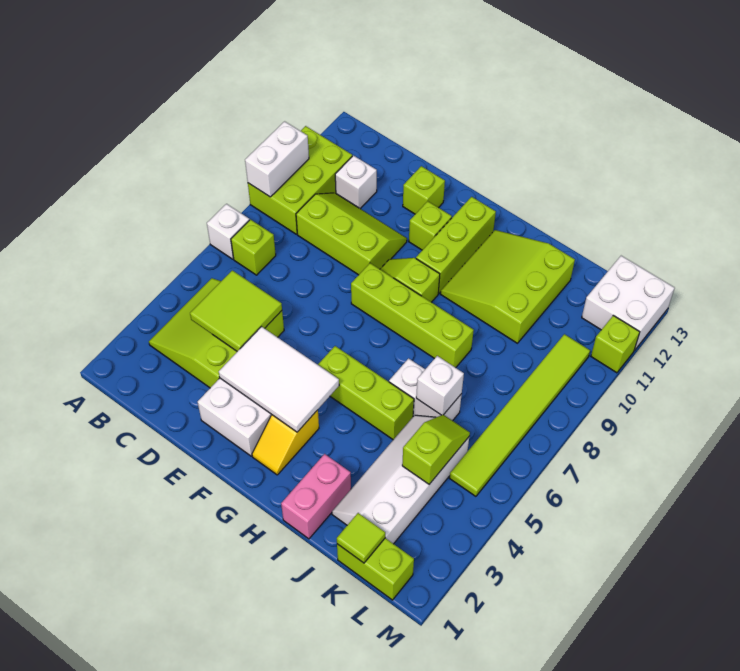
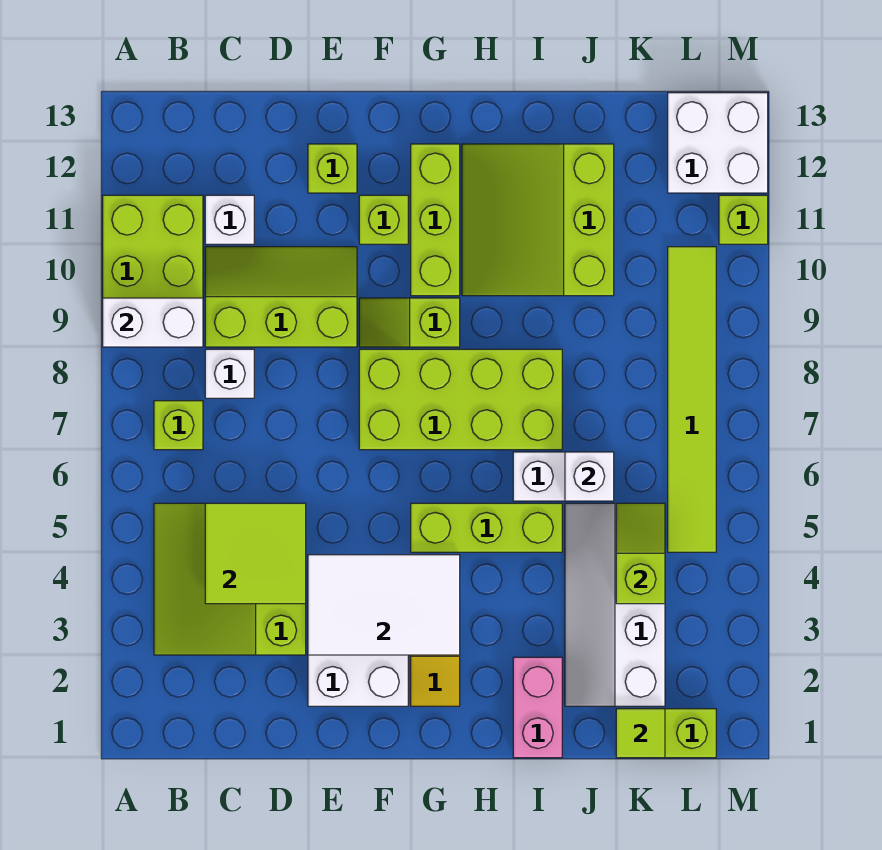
white brick A7 level 1 -> white brick C8 level 1
white brick A9:A10 level 2 -> white brick A9:B9 level 2
lime brick F8:I8 level 1 -> lime brick F7:I8 level 1

